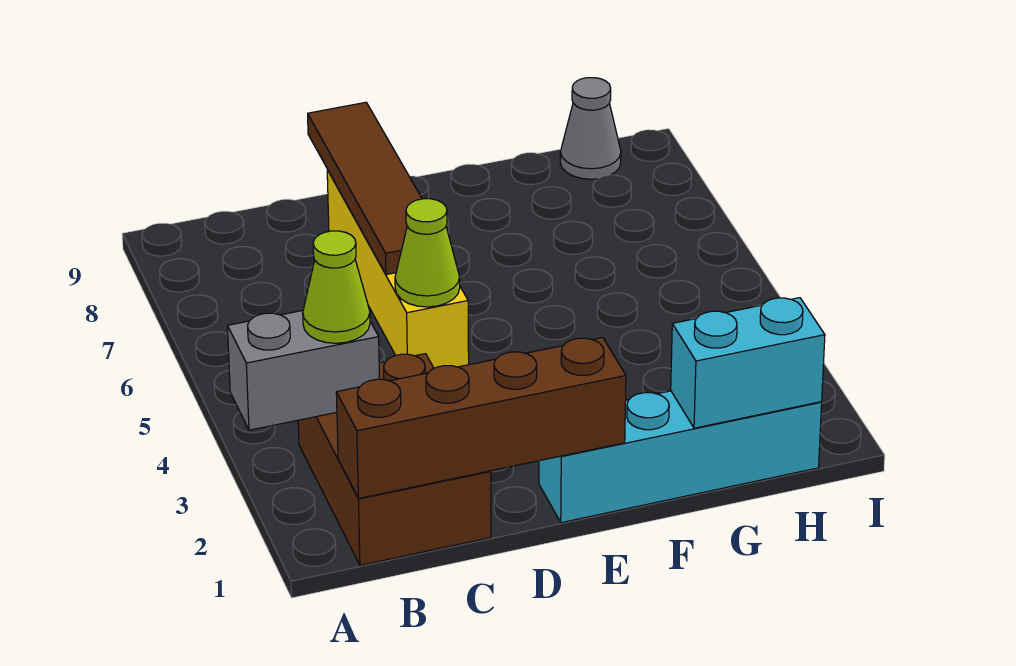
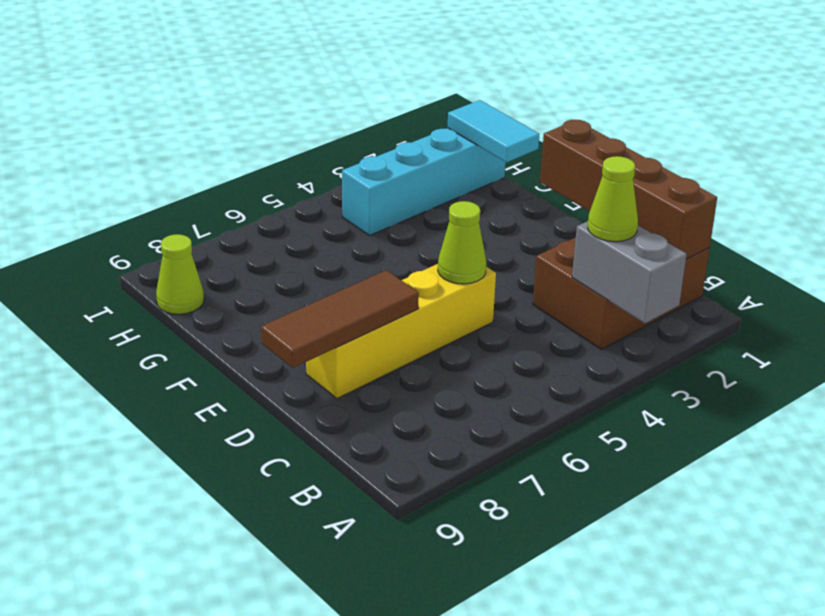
brown tile D6:D9 level 2 -> brown tile D7:D9 level 2
cyan brick E1:H1 level 1 -> cyan brick H1:H4 level 1
cyan brick G1:H1 level 2 -> cyan tile G1:H1 level 2
grey cone H9 level 1 -> lime cone H9 level 1

